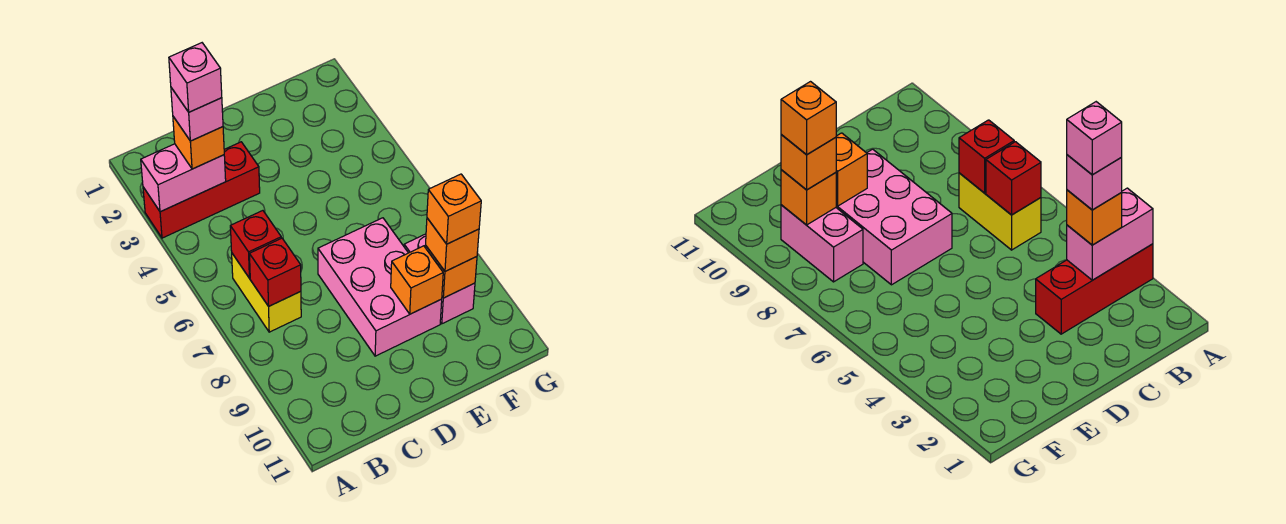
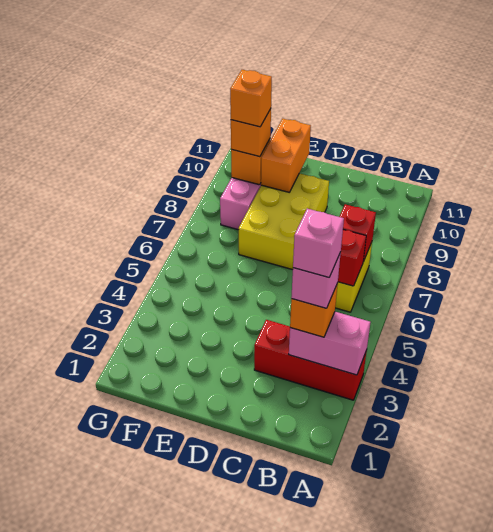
pink brick D7:E9 level 1 -> yellow brick D7:E9 level 1
orange brick E9 level 2 -> orange brick E9:E10 level 2

